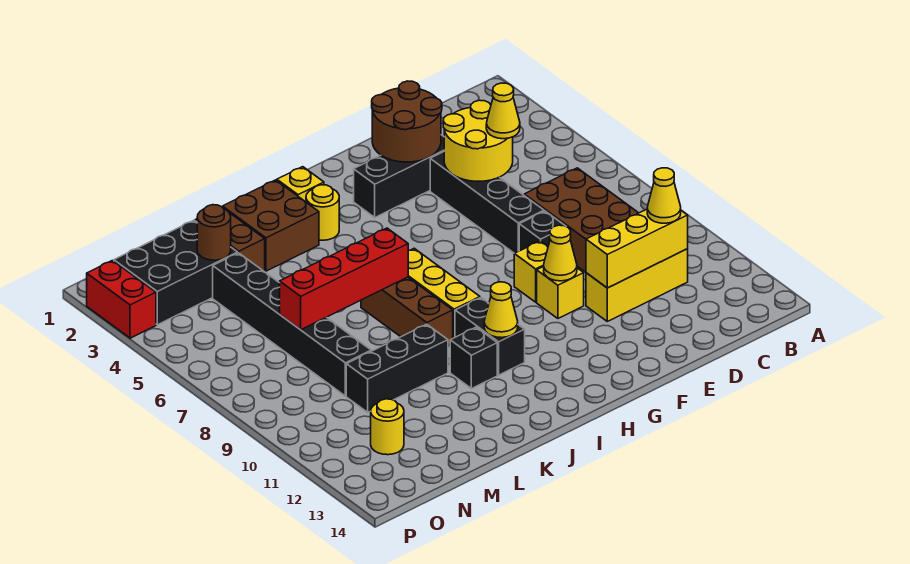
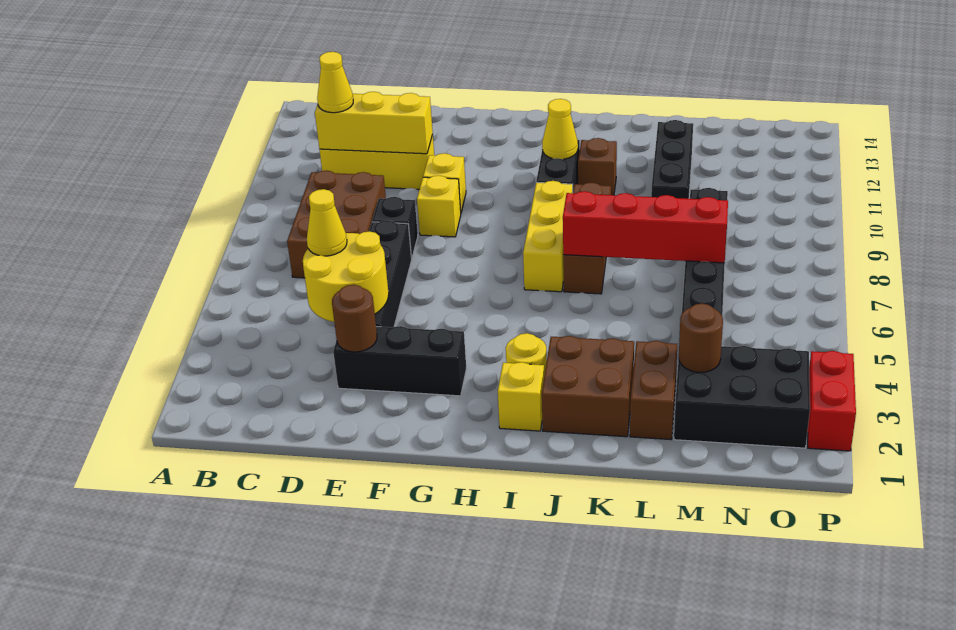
brown round brick E2:F3 level 2 -> brown round brick E3 level 2
yellow cone F10 level 2 -> none
black brick J11 level 1 -> brown brick J11 level 1
black brick K10:M10 level 1 -> black brick L10:L12 level 1
yellow round brick N12 level 1 -> none

